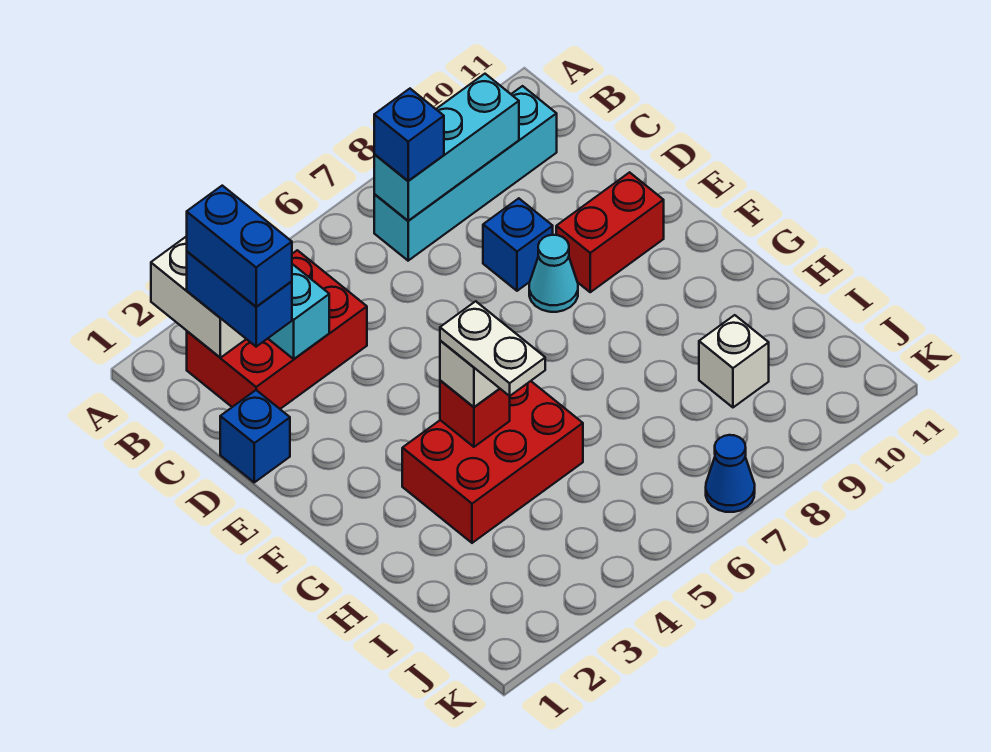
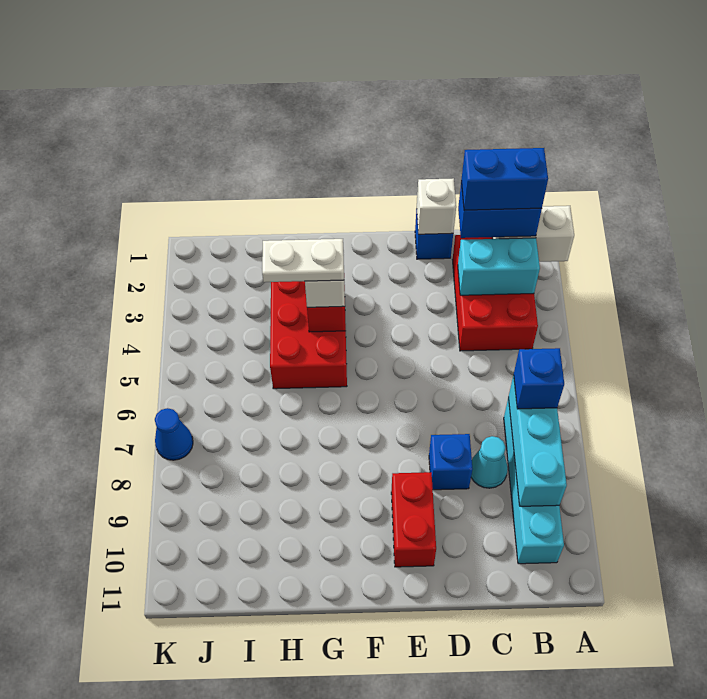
cyan cone E8 level 1 -> cyan cone C8 level 1
white brick I9 level 1 -> white brick D1 level 2

